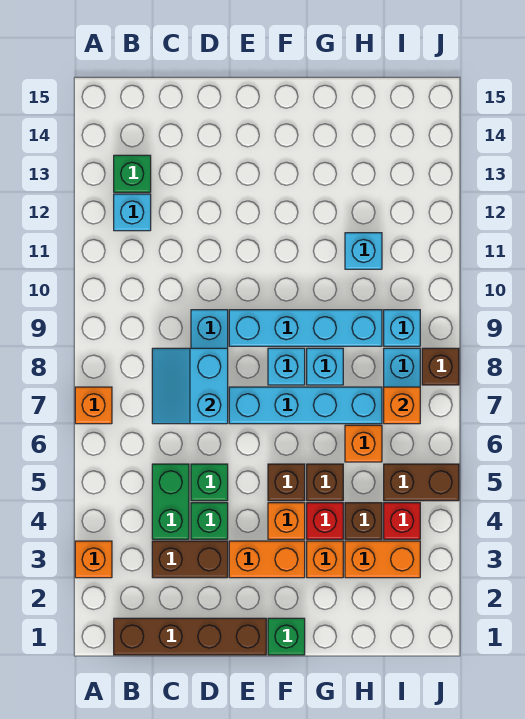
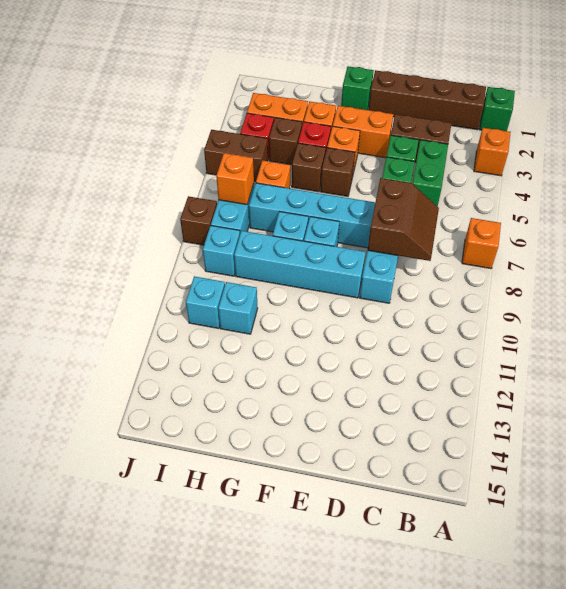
cyan brick B12 level 1 -> cyan brick I11 level 1
green brick B13 level 1 -> green brick A1 level 1
cyan slope C7:D8 level 2 top D -> brown slope C7:D8 level 2 top D

